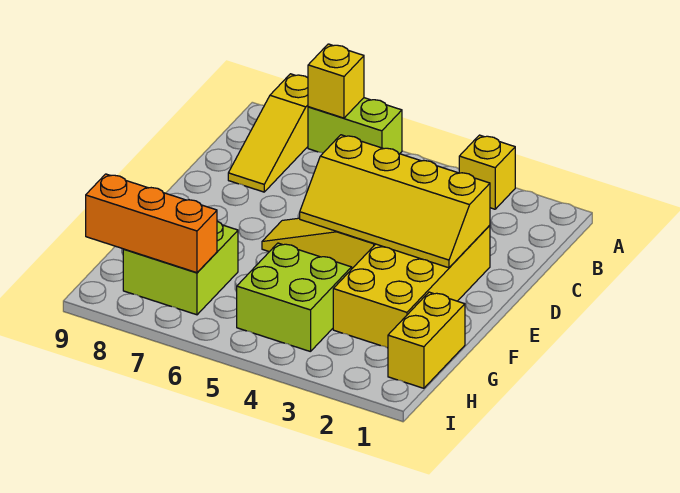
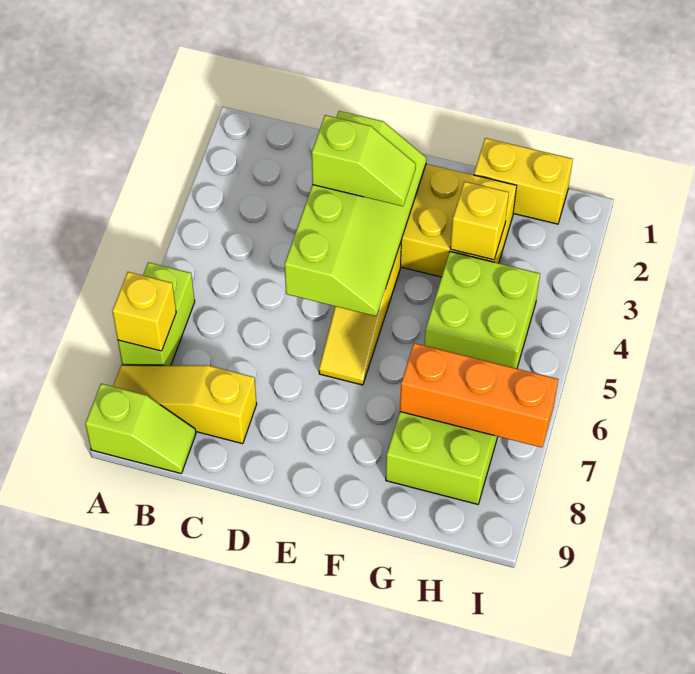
yellow brick A3 level 1 -> yellow brick G3 level 2
yellow slope A8:C8 level 1 top A -> yellow slope A8:C8 level 1 top C
none -> lime slope A9:B9 level 1 top A
yellow slope D2:E5 level 2 top D -> lime slope D2:E5 level 2 top D
none -> lime slope D3:E3 level 3 top D
orange brick H7:H9 level 2 -> orange brick G7:I7 level 2

